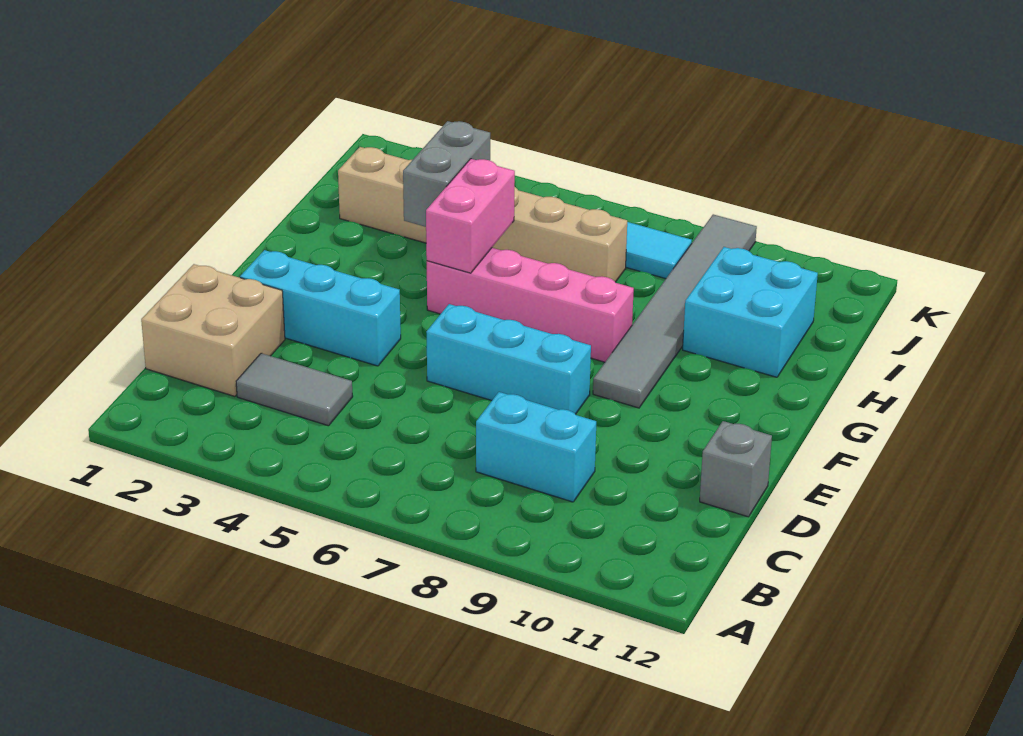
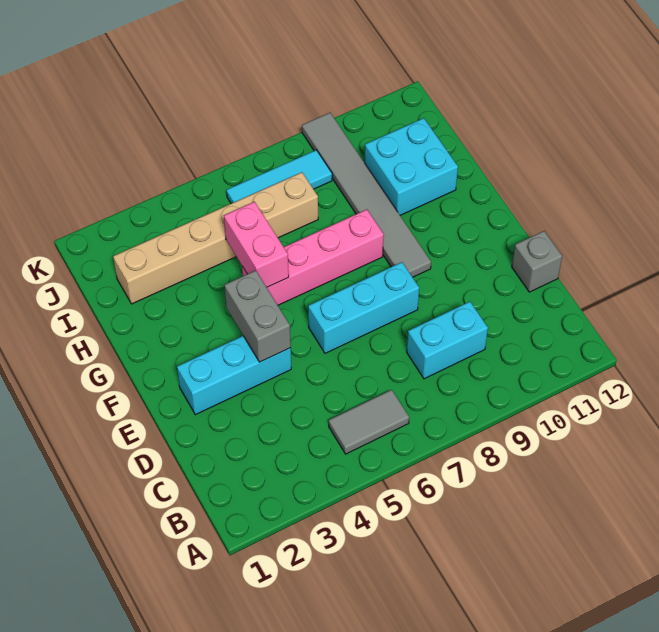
tan brick C1:D2 level 1 -> none
grey tile C3:C4 level 1 -> grey tile B5:B6 level 1
grey brick H4:I4 level 2 -> grey brick E4:F4 level 2

